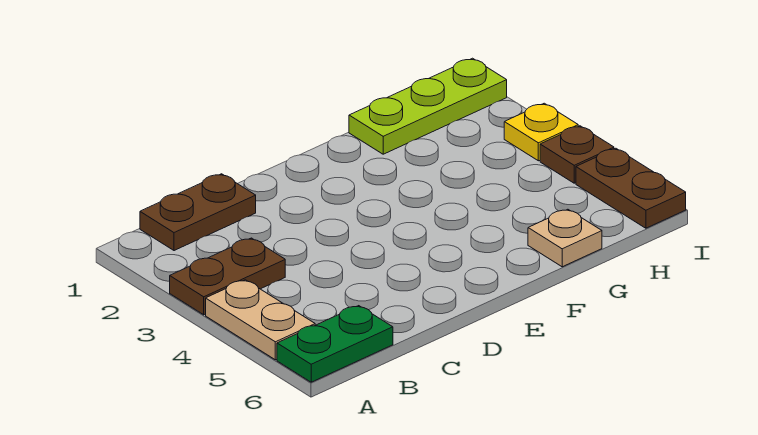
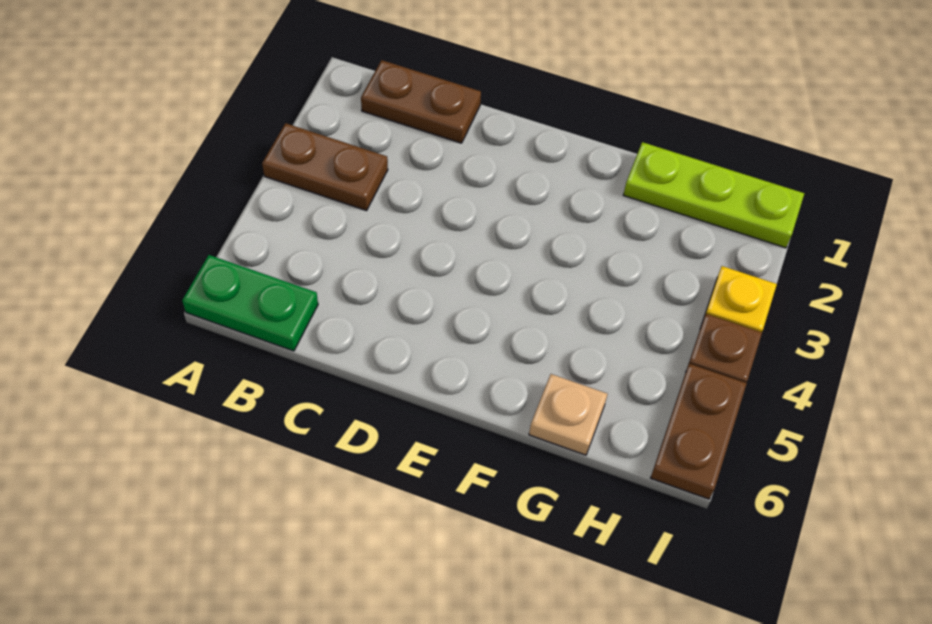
tan plate A4:A5 level 1 -> none

